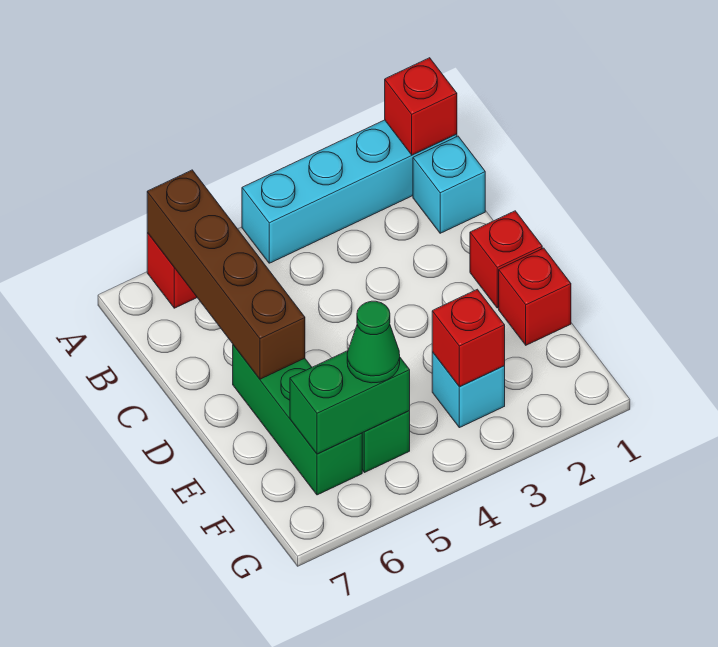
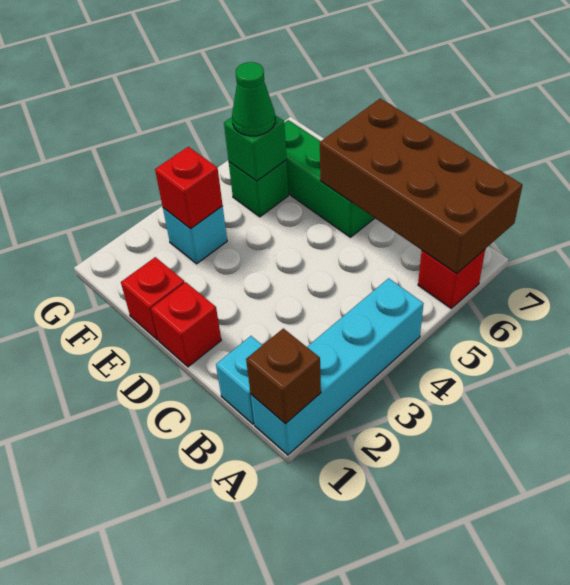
red brick A1 level 2 -> brown brick A1 level 2
brown brick A6:D6 level 2 -> brown brick A6:D7 level 2
green brick F5:F6 level 2 -> green brick F5 level 2

